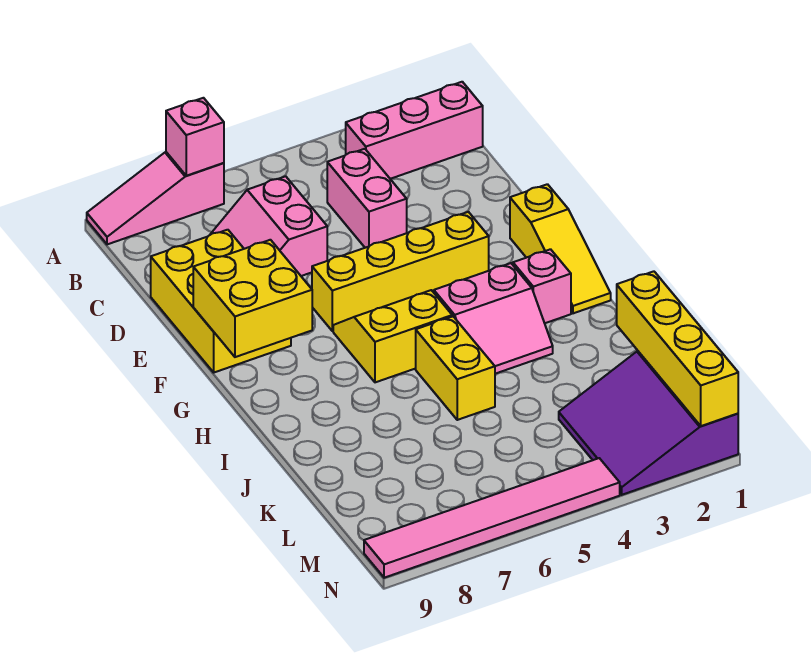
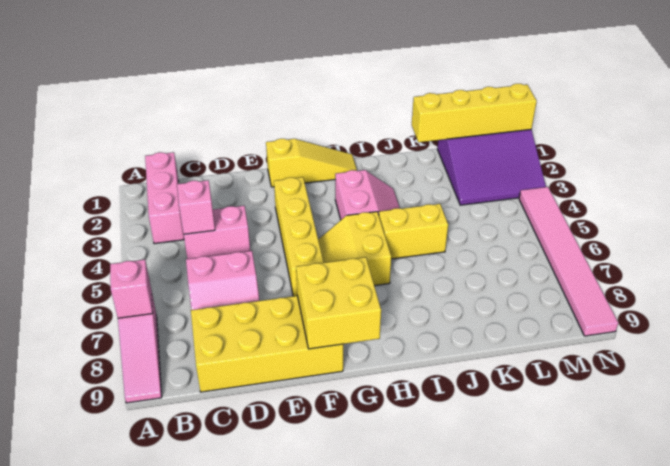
yellow brick D8:F9 level 1 -> yellow brick C8:F9 level 1
pink brick H2 level 1 -> pink brick C4 level 2

